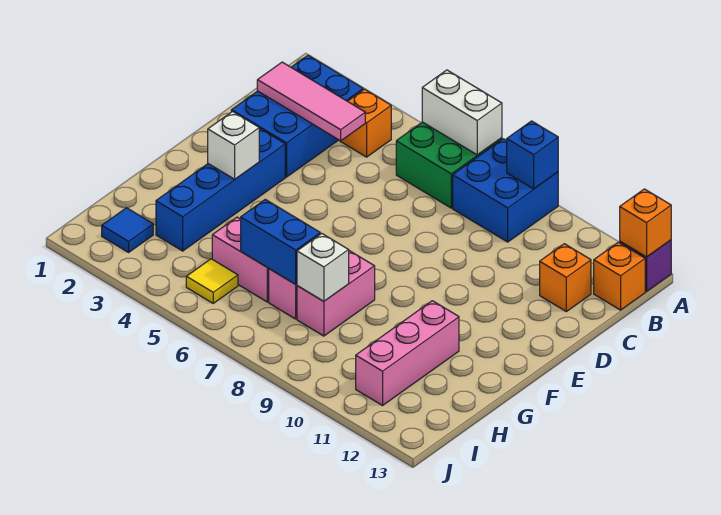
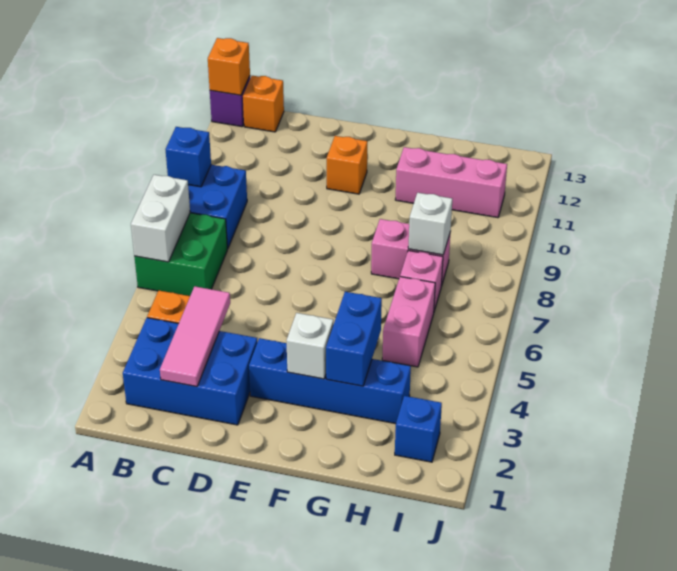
orange brick C12 level 1 -> orange brick E11 level 1
blue brick H6:H7 level 2 -> blue brick G3:G4 level 2
blue tile I2 level 1 -> blue brick I2 level 1
yellow tile I5 level 1 -> none

